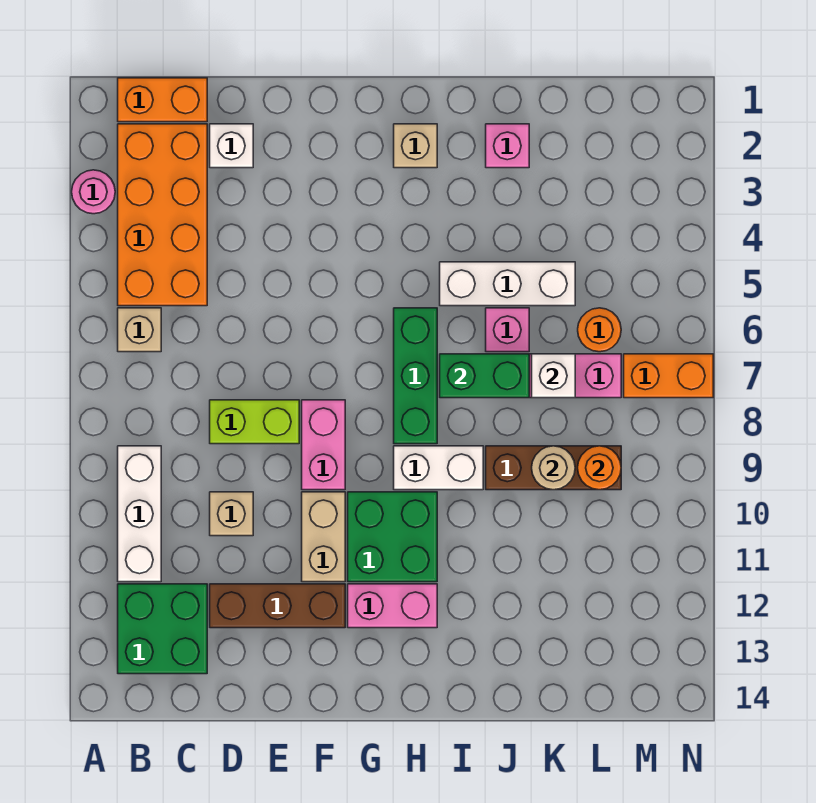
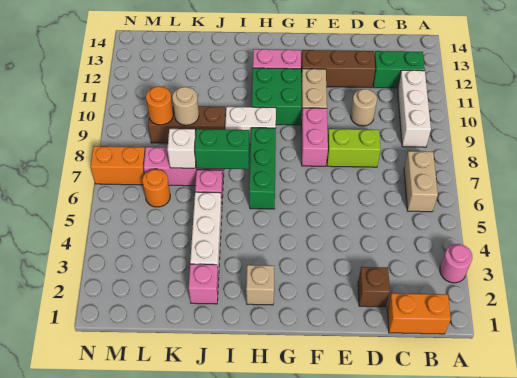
orange brick B2:C5 level 1 -> none
tan brick B6 level 1 -> tan brick B6:B7 level 1
green brick B12:C13 level 1 -> green brick B12:C12 level 1
white brick D2 level 1 -> brown brick D2 level 1
tan brick D10 level 1 -> tan round brick D10 level 1
white brick I5:K5 level 1 -> white brick J3:J5 level 1

